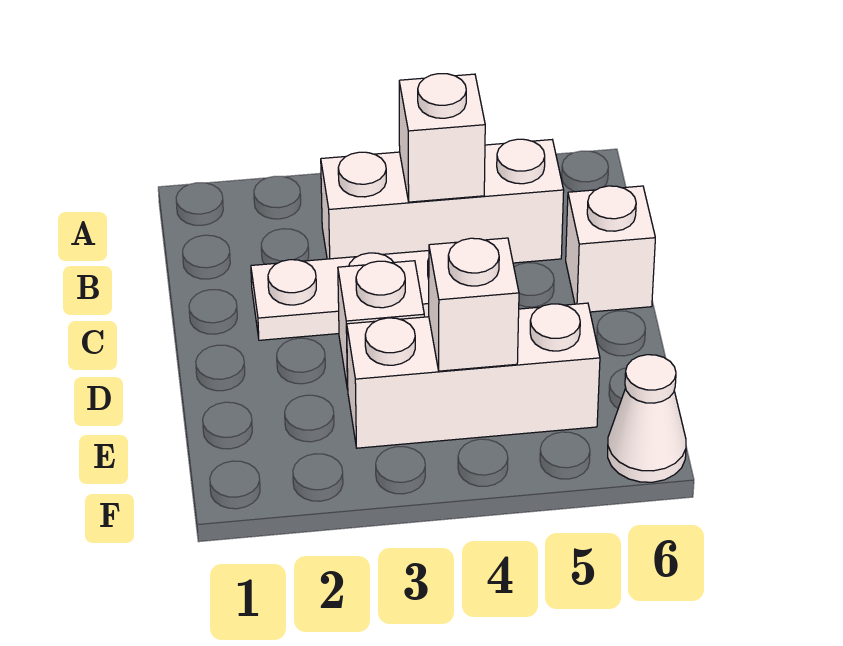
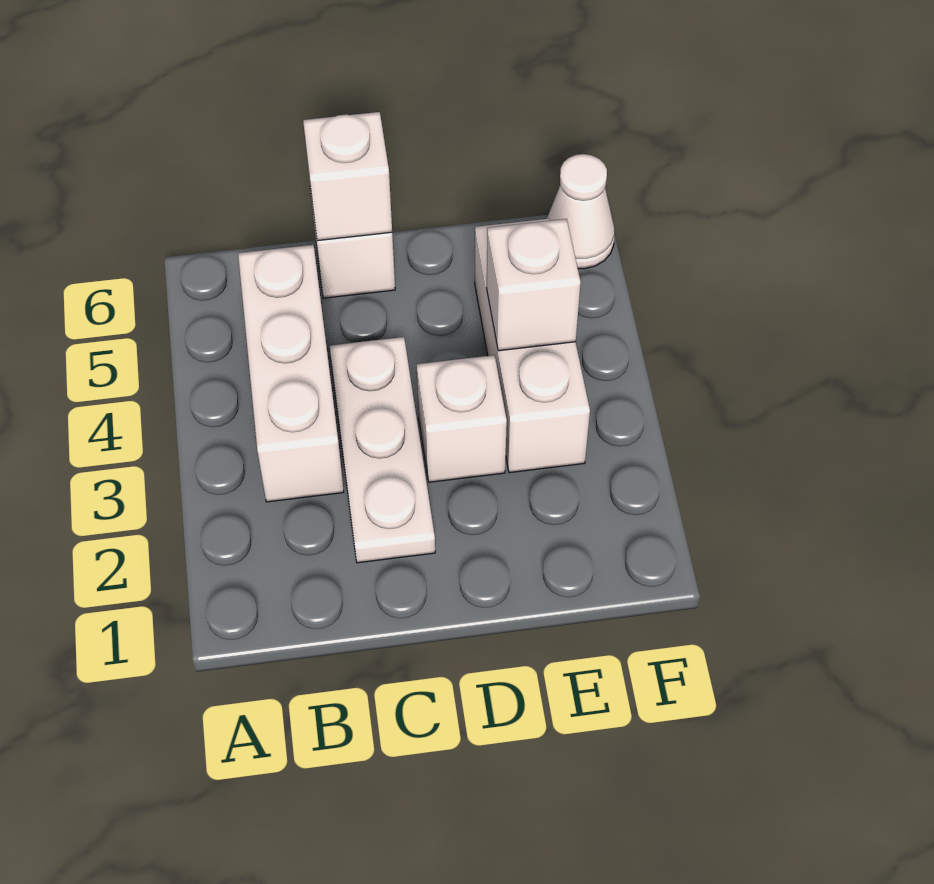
white brick B4 level 2 -> white brick C6 level 2

